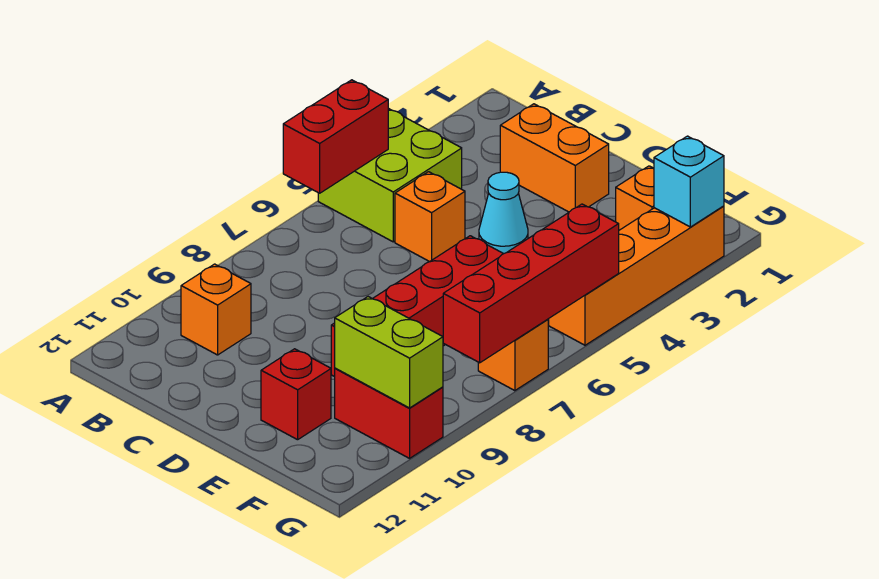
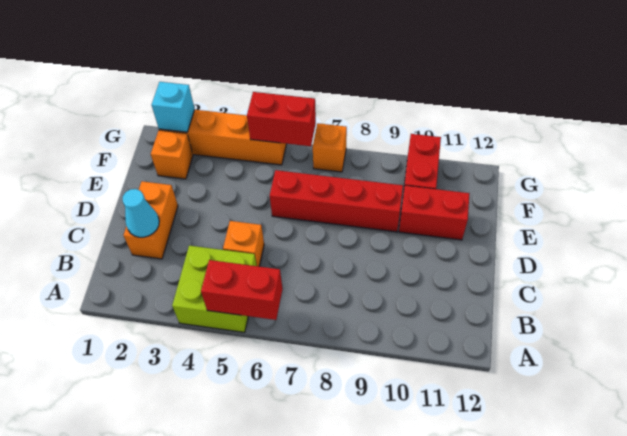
orange brick B10 level 1 -> none
cyan cone D4 level 1 -> cyan cone C2 level 2
red brick E11 level 1 -> red brick E10:E11 level 1
lime brick F10:G10 level 2 -> none
red brick G5:G8 level 2 -> red brick G5:G6 level 2

